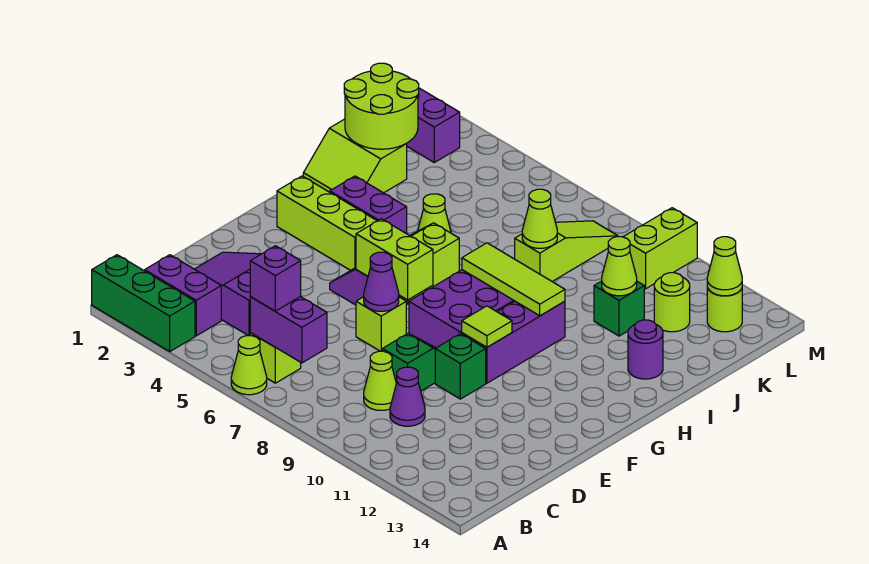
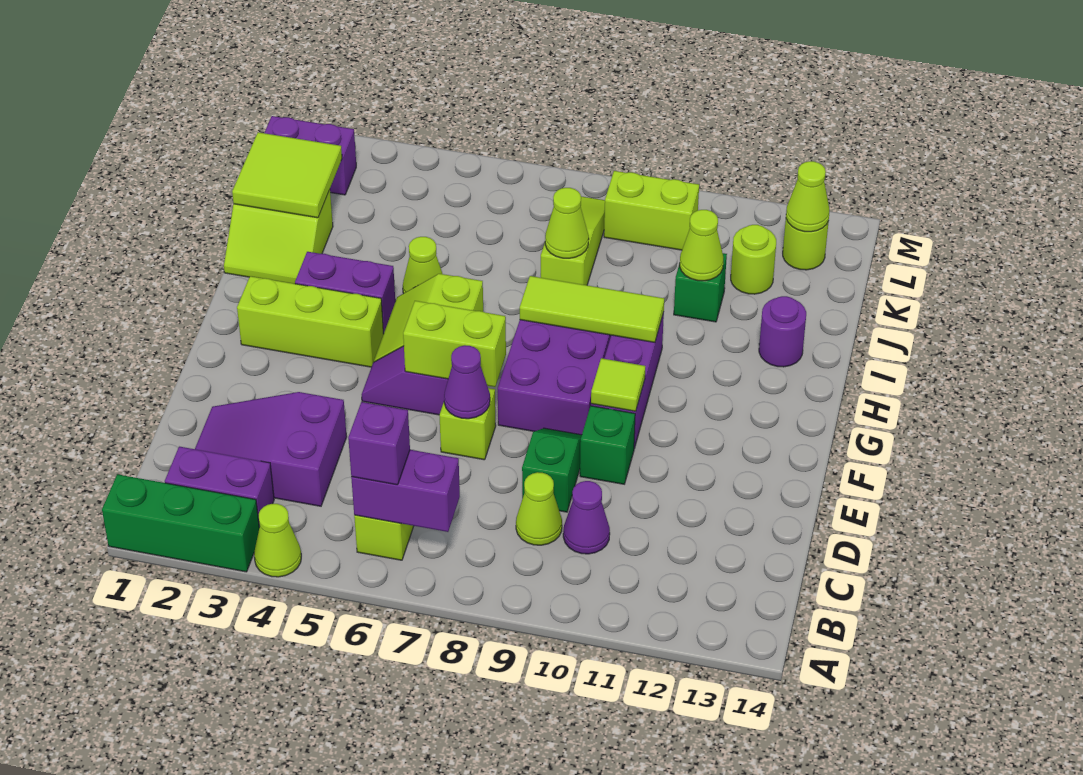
lime cone A6 level 1 -> lime cone A4 level 1
lime round brick J1:K2 level 2 -> lime tile J1:K2 level 2
lime brick L10:M10 level 1 -> lime brick L9:L10 level 1

